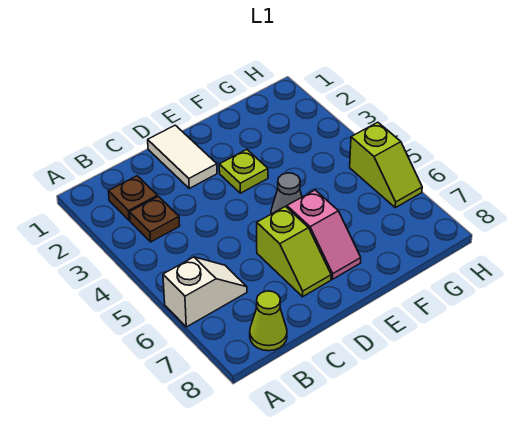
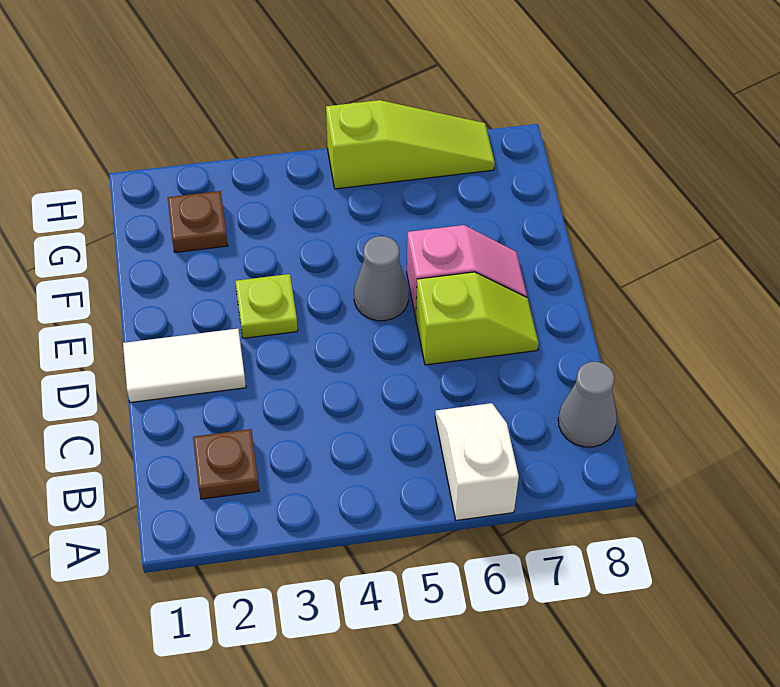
brown plate B3 level 1 -> brown plate G2 level 1
lime cone B8 level 1 -> grey cone B8 level 1
lime slope H5:H6 level 1 top 5 -> lime slope H5:H7 level 1 top 5

